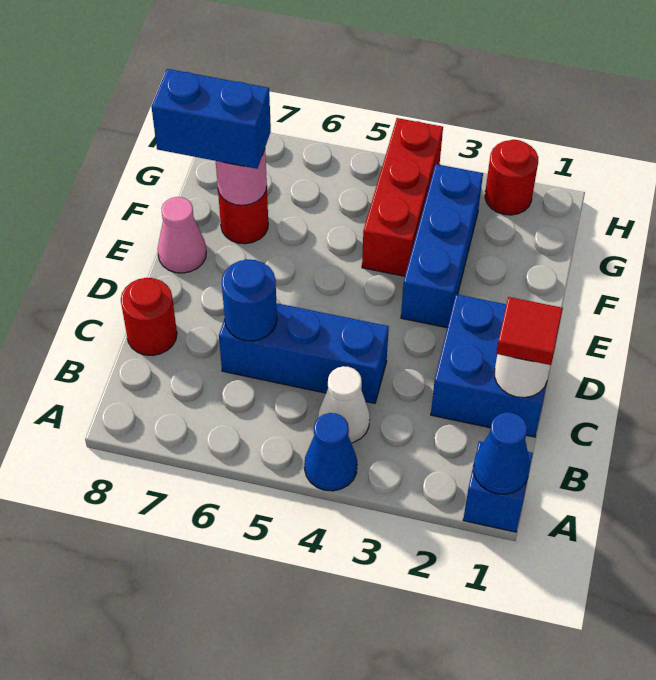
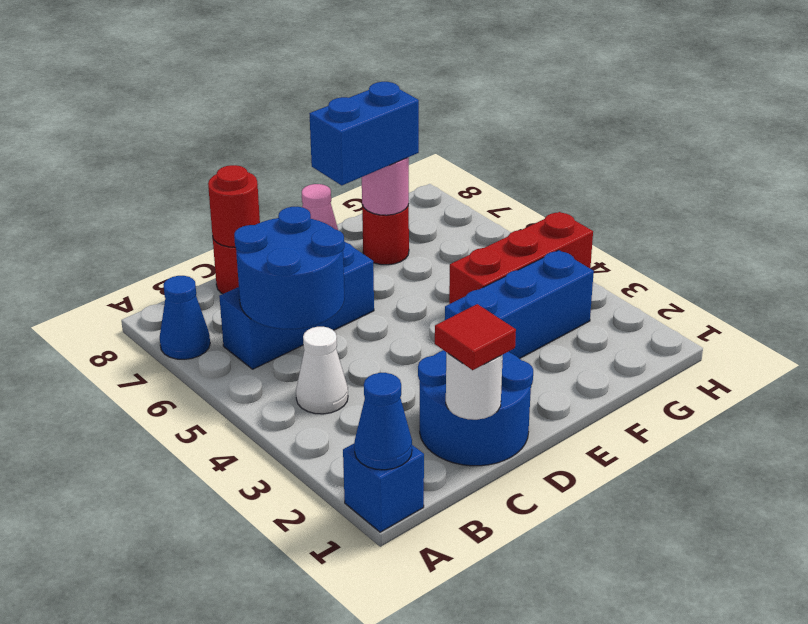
blue cone A4 level 1 -> blue cone A7 level 1
blue brick C1:D2 level 1 -> blue round brick C1:D2 level 1
blue brick C4:C6 level 1 -> blue brick B6:D6 level 1
blue round brick C6 level 2 -> blue round brick B5:C6 level 2
blue brick F7:F8 level 3 -> blue brick E7:F7 level 3
red round brick H2 level 1 -> red round brick C8 level 2

